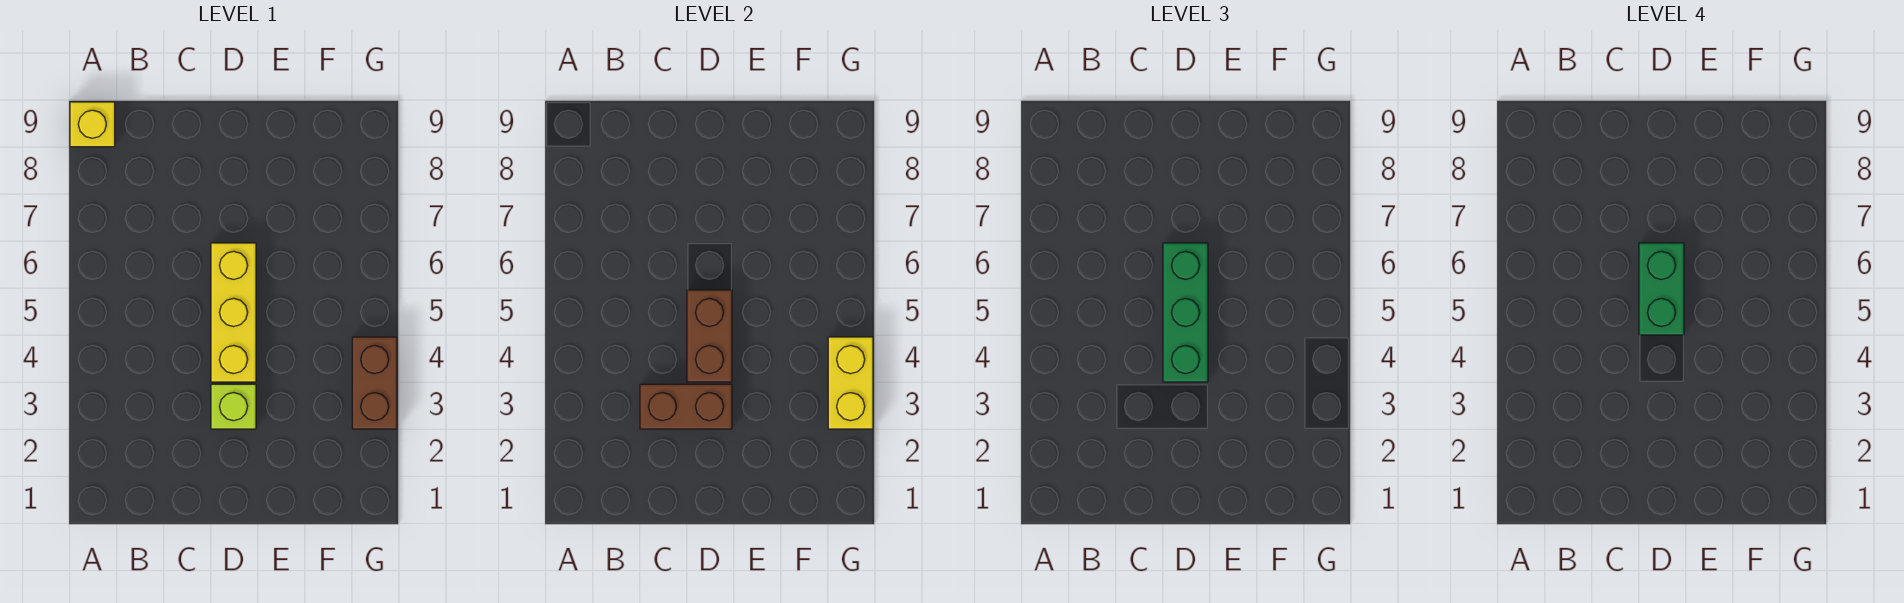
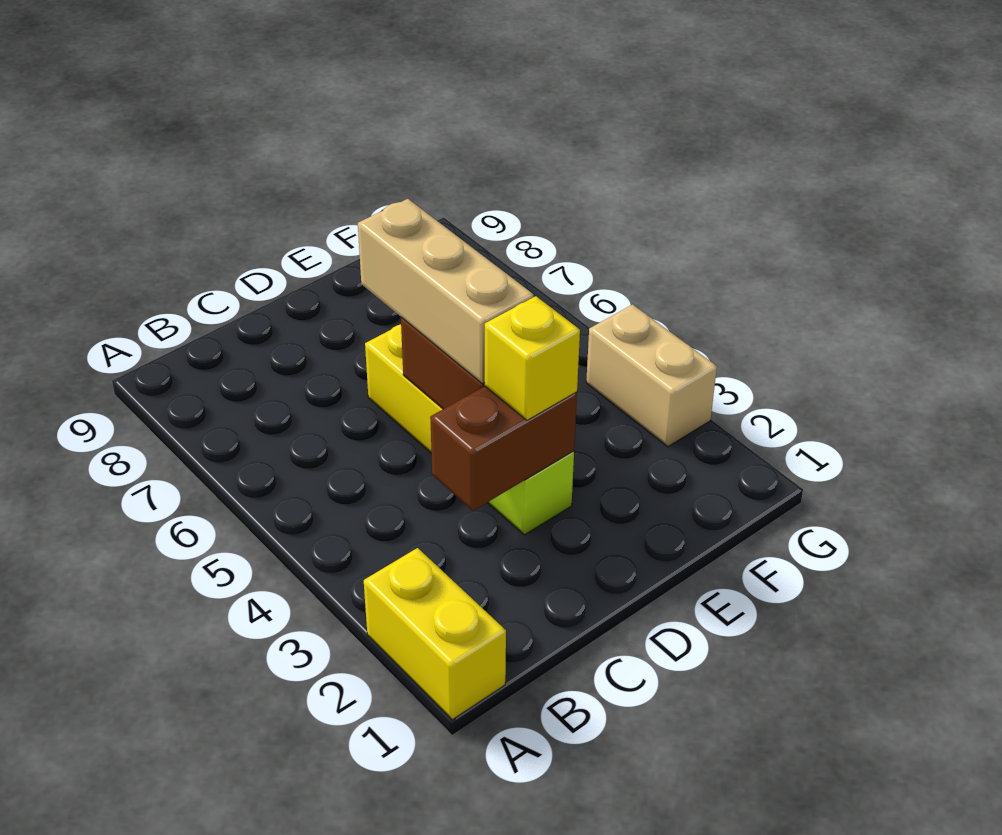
yellow brick A9 level 1 -> yellow brick D3 level 3
green brick D4:D6 level 3 -> tan brick D4:D6 level 3
green brick D5:D6 level 4 -> none
brown brick G3:G4 level 1 -> tan brick G3:G4 level 1
yellow brick G3:G4 level 2 -> yellow brick A1:A2 level 1

